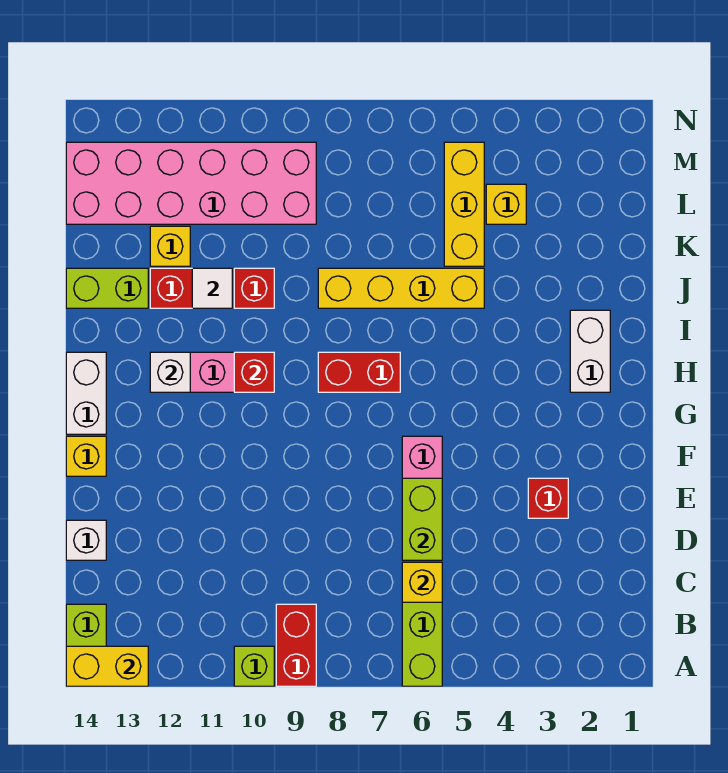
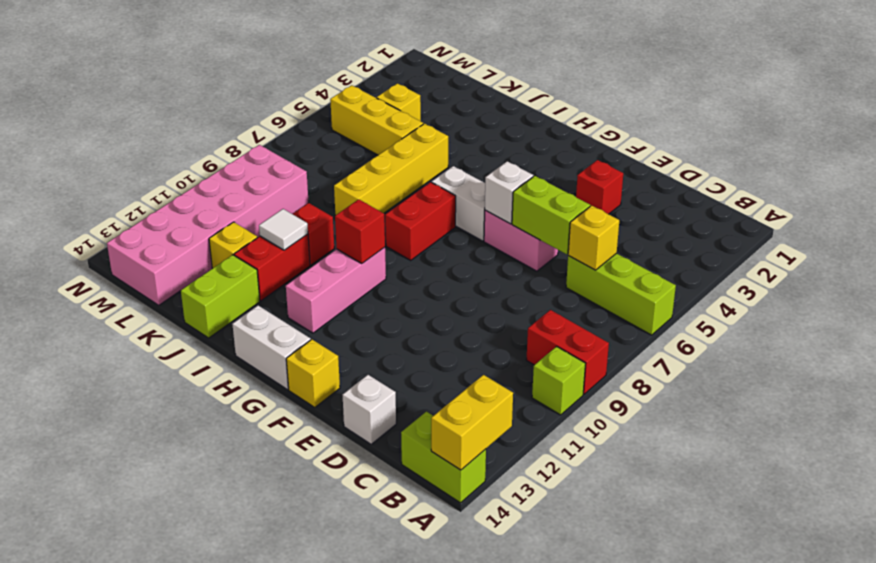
white brick H2:I2 level 1 -> white brick G6:H6 level 1
white brick H12 level 2 -> white brick F6 level 2

